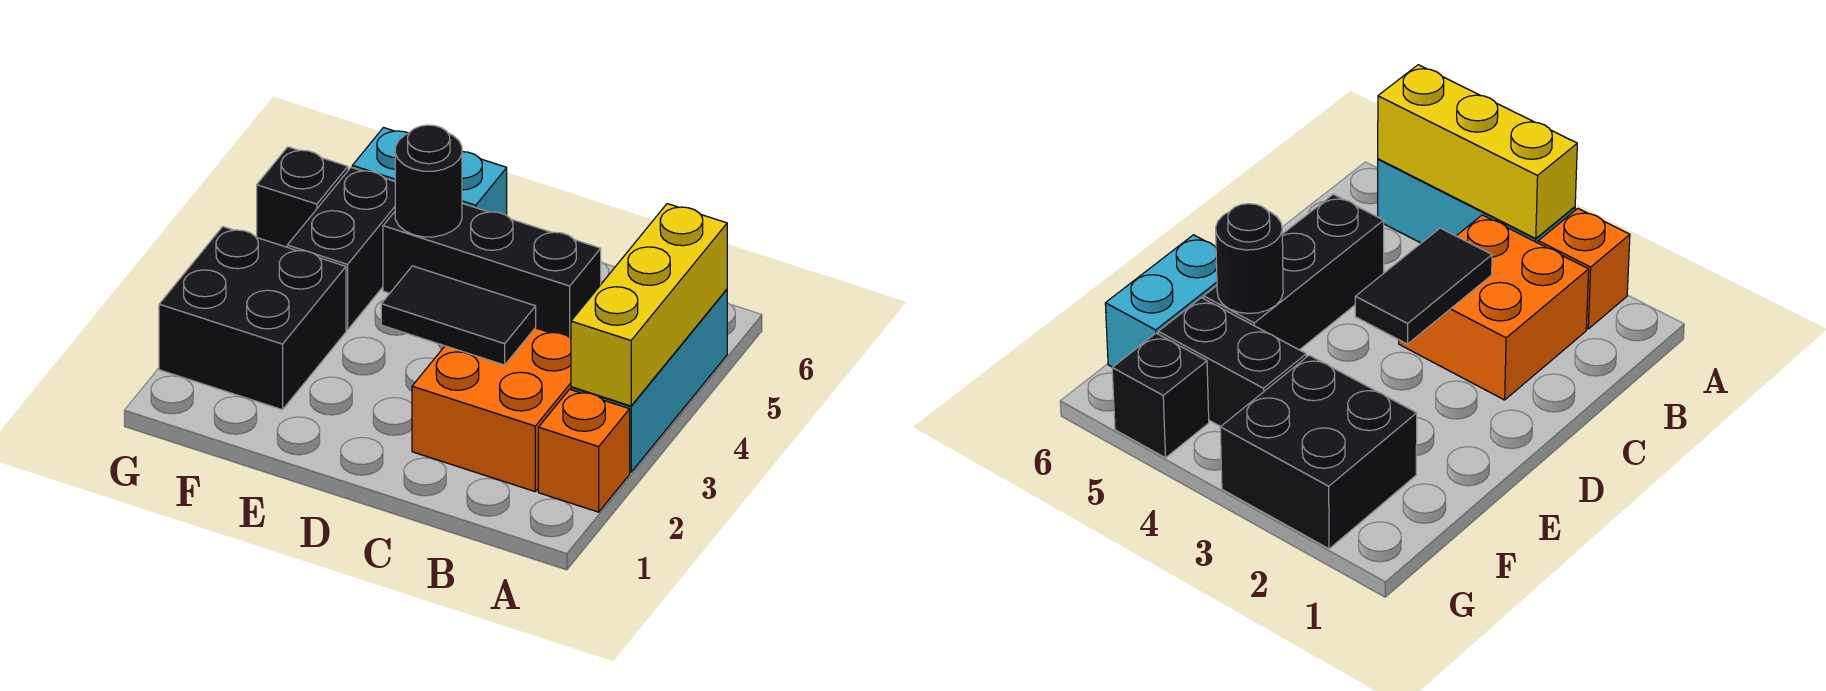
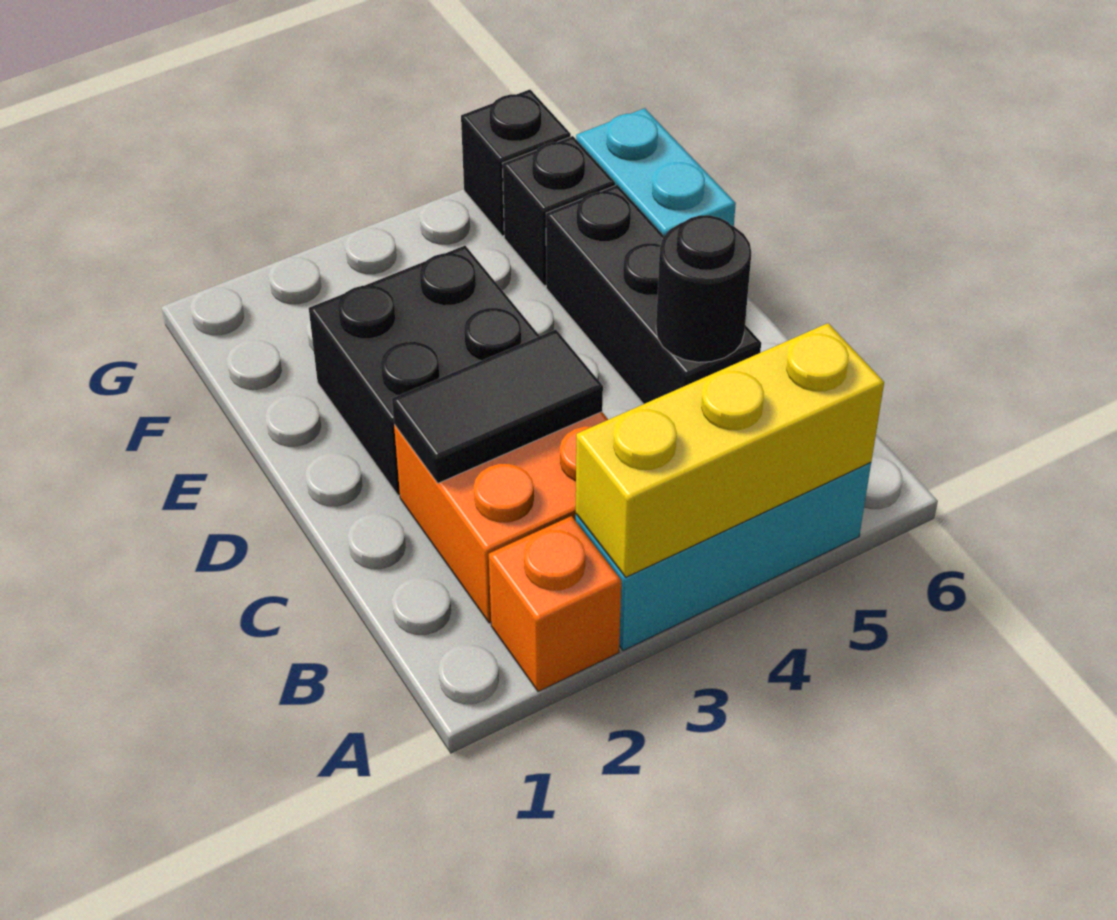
black tile C3:D3 level 2 -> black tile C2:C3 level 2
black round brick E5 level 2 -> black round brick C5 level 2
black brick F2:G3 level 1 -> black brick D2:E3 level 1
black brick F4:F5 level 1 -> black brick F5 level 1

